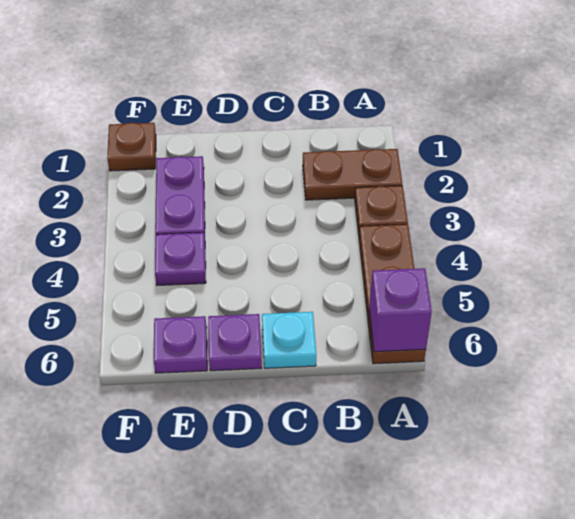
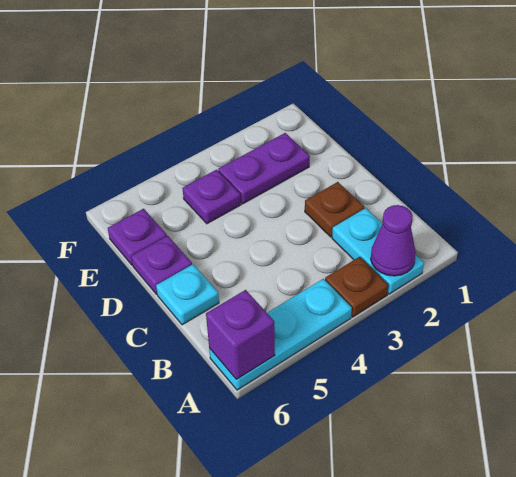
brown plate A2:B2 level 1 -> cyan plate A2:B2 level 1
none -> purple cone A2 level 2
brown plate A4:A6 level 1 -> cyan plate A4:A6 level 1
brown plate F1 level 1 -> brown plate C2 level 1

